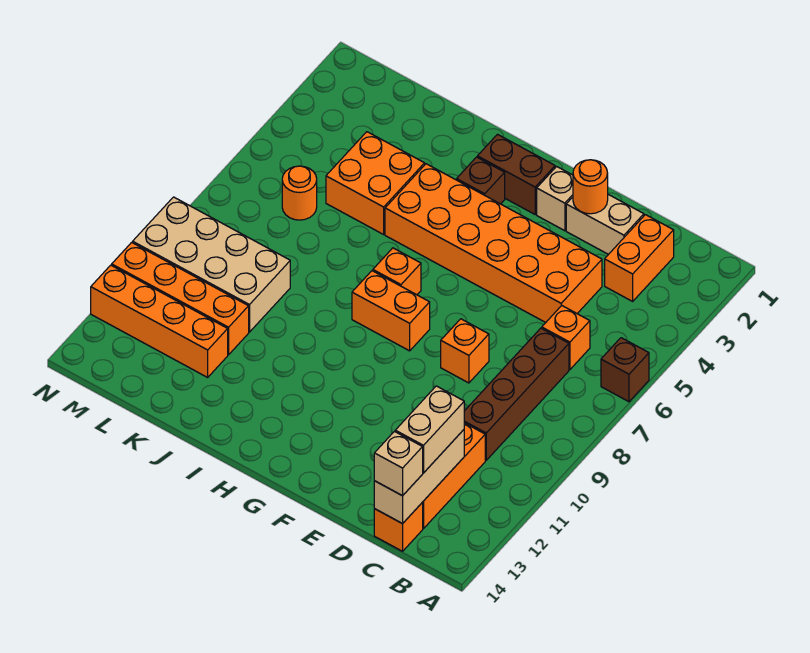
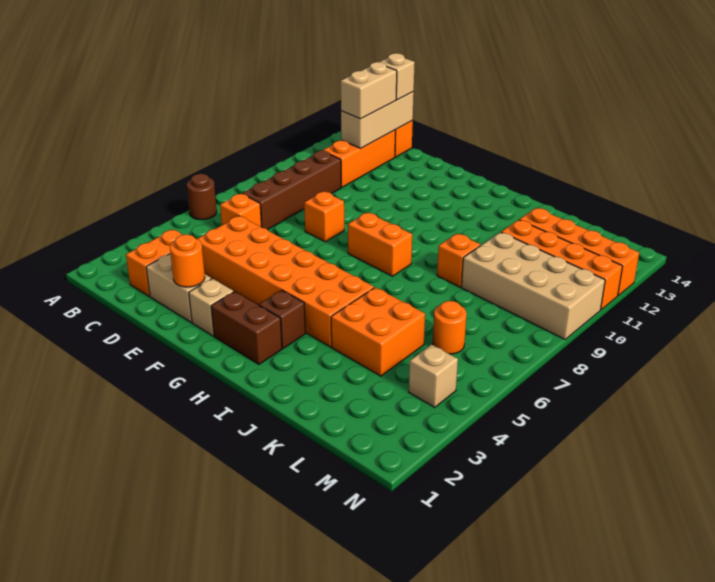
brown brick A6 level 1 -> brown round brick A6 level 1
orange brick H7 level 1 -> orange brick J9 level 1
none -> tan brick M4 level 1

